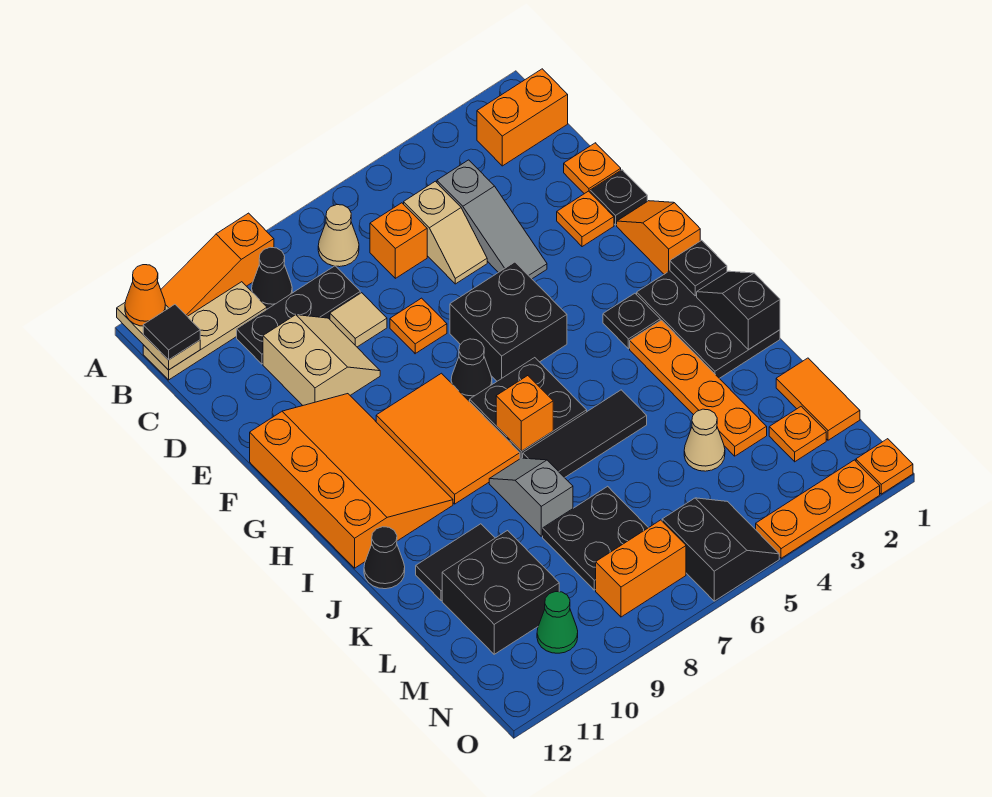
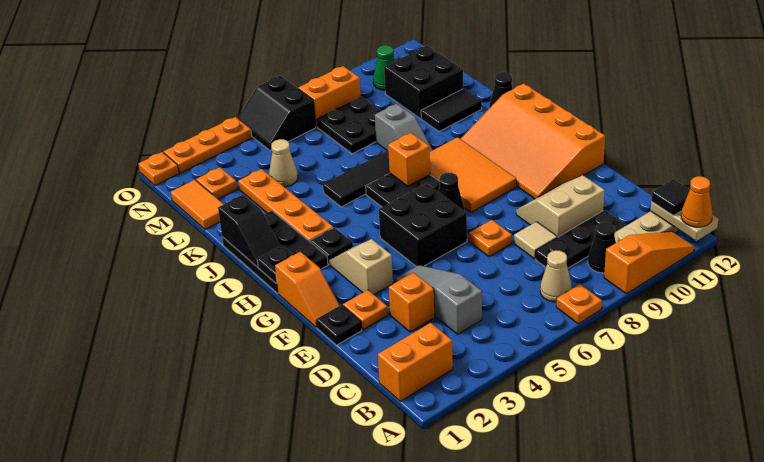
tan slope C5:D5 level 1 top C -> tan slope F3:G3 level 1 top F
orange brick C6 level 1 -> orange brick D3 level 1
orange plate D1 level 1 -> orange plate A7 level 1
tan slope D9:E10 level 1 top 10 -> tan slope D9:E10 level 1 top D

